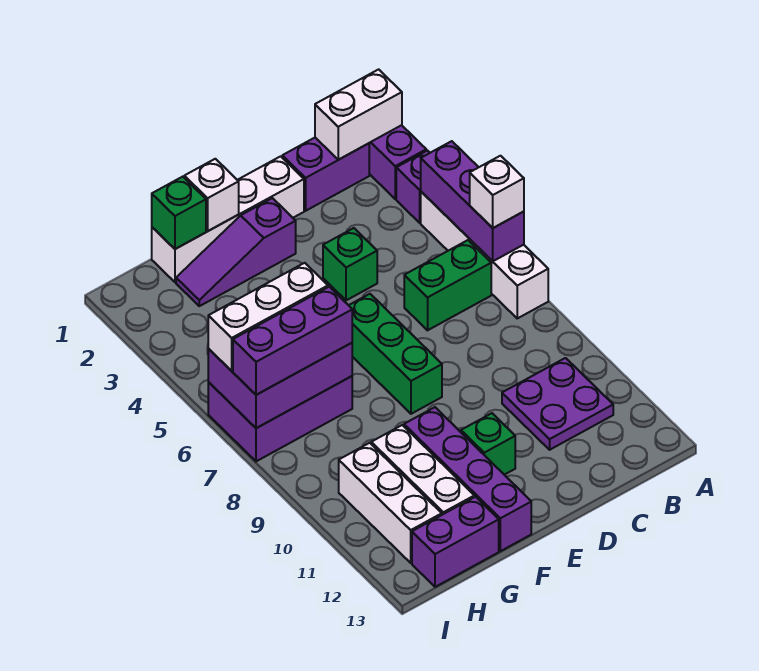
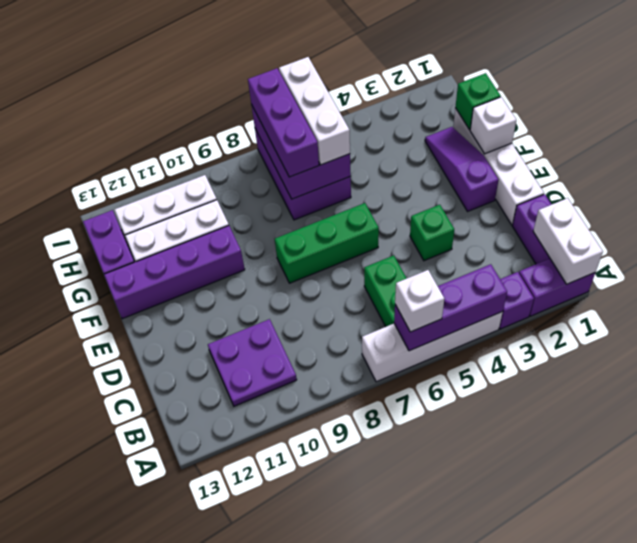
green brick E11 level 1 -> none

